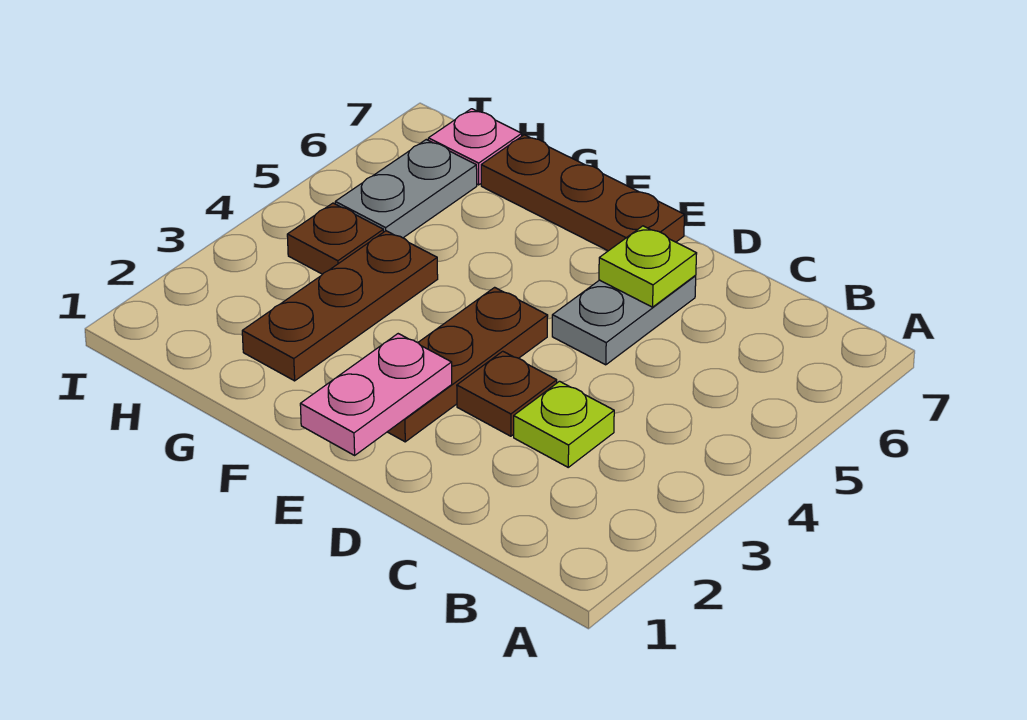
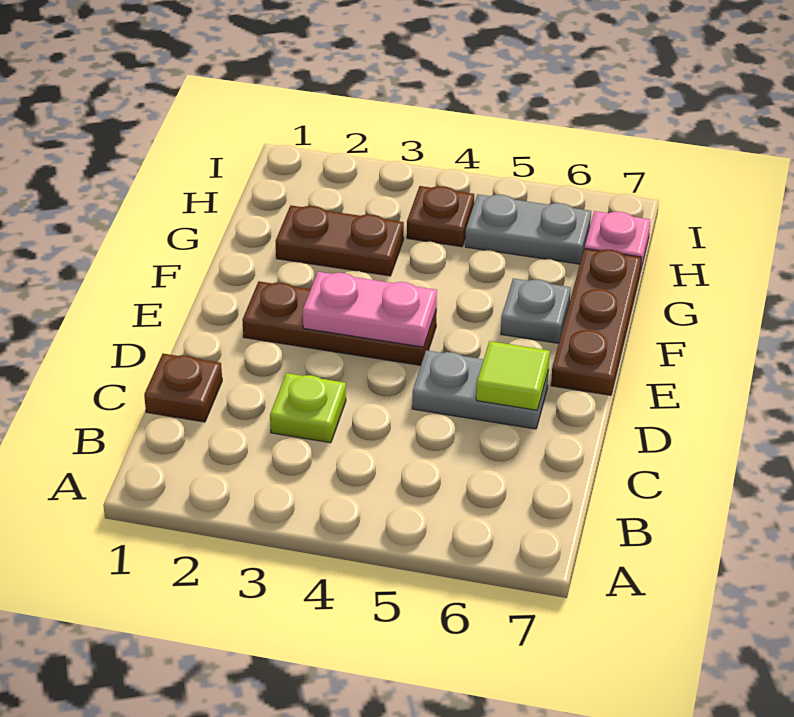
brown plate D3 level 1 -> brown plate C1 level 1
lime plate D6 level 2 -> lime tile D6 level 2
pink plate E1:E2 level 2 -> pink plate E3:E4 level 2
none -> grey plate F6 level 1
brown plate G2:G4 level 1 -> brown plate G2:G3 level 1

